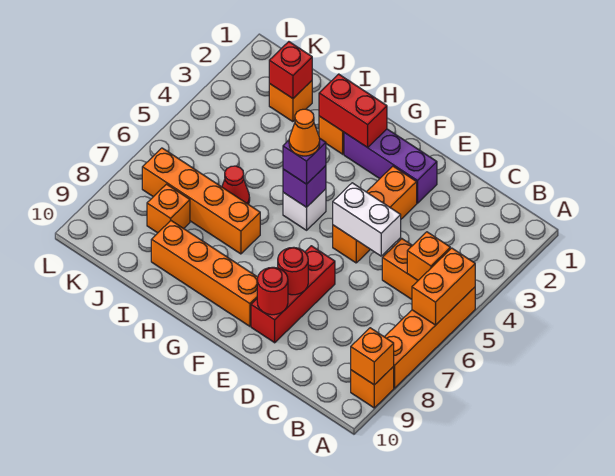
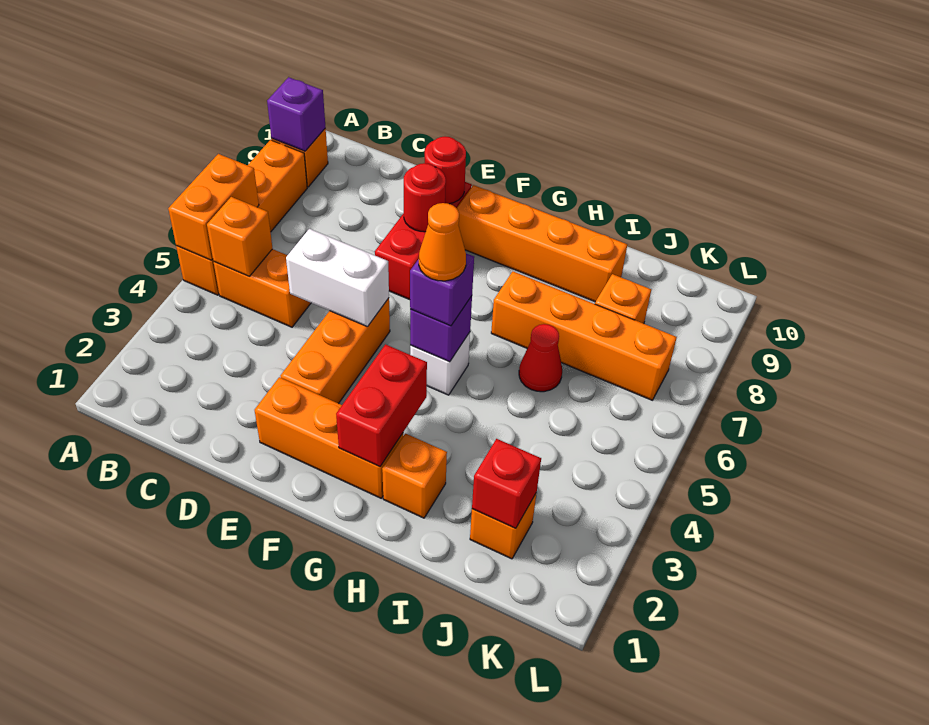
orange brick A9 level 2 -> purple brick A9 level 2
purple brick E2:G2 level 1 -> orange brick E2:G2 level 1
red brick G2:H2 level 2 -> red brick G2:G3 level 2

